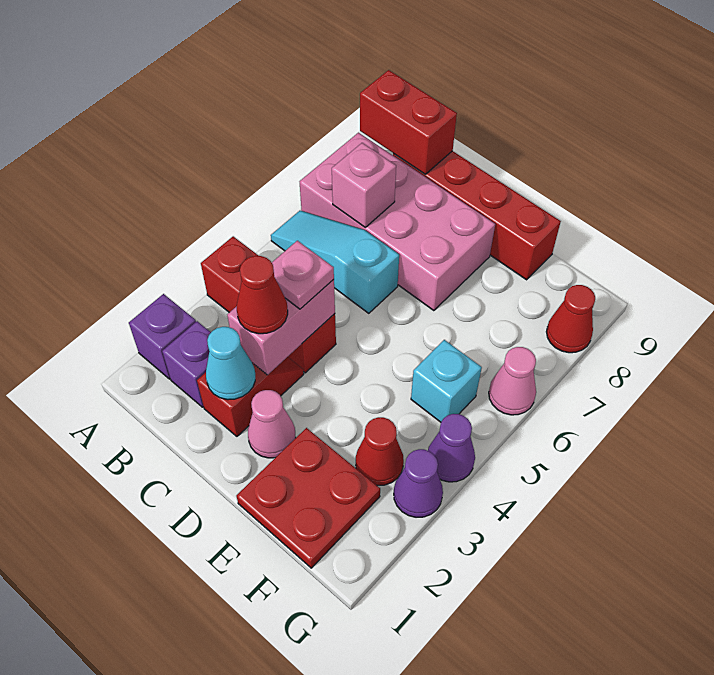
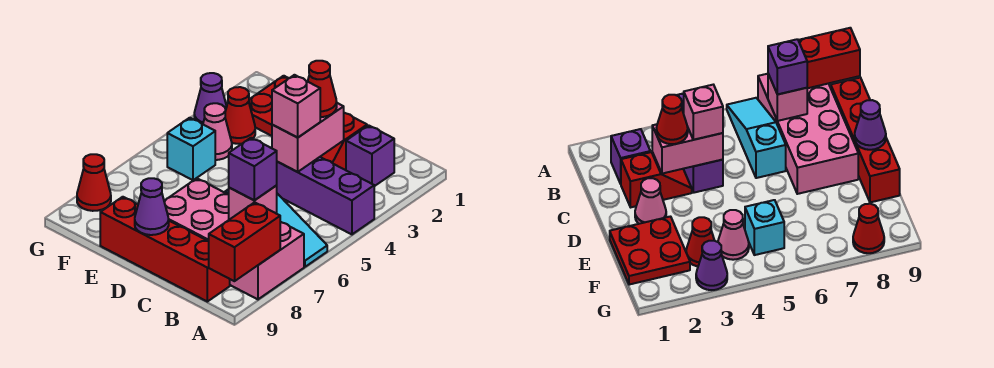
purple brick A2 level 1 -> purple brick B7 level 3
red brick A4:C4 level 1 -> purple brick A4:C4 level 1
red brick A9:B9 level 2 -> red brick A8:A9 level 2
cyan cone C2 level 2 -> none
pink plate C4 level 3 -> pink brick C4 level 3
purple cone G4 level 1 -> purple cone D9 level 2
pink cone G6 level 1 -> pink cone F4 level 1

